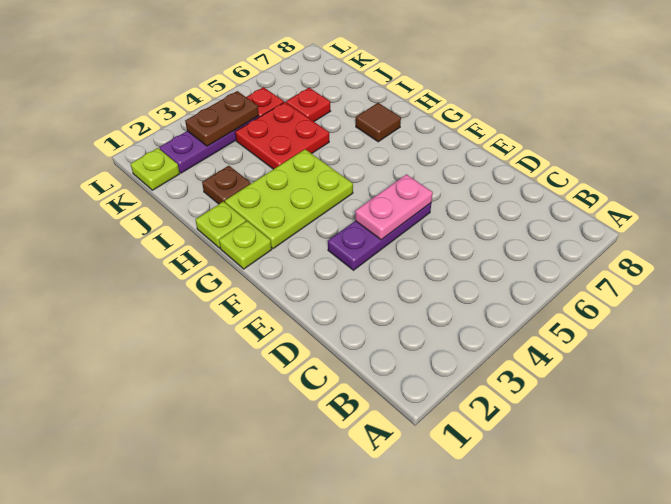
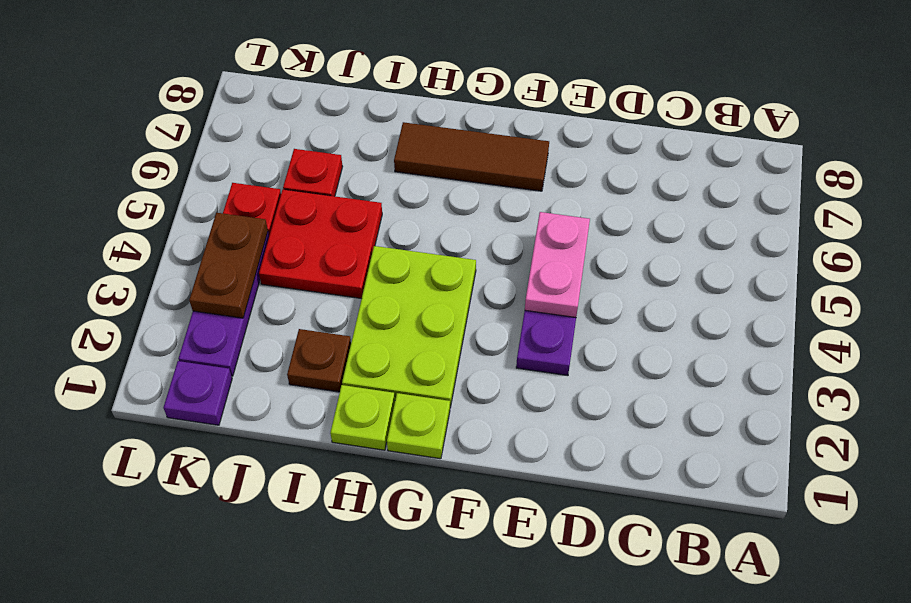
brown tile H7 level 1 -> brown tile F7:H7 level 1
lime plate K1 level 1 -> purple plate K1 level 1

